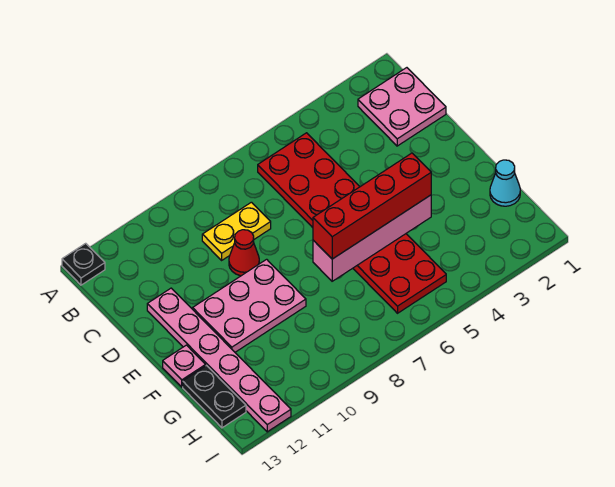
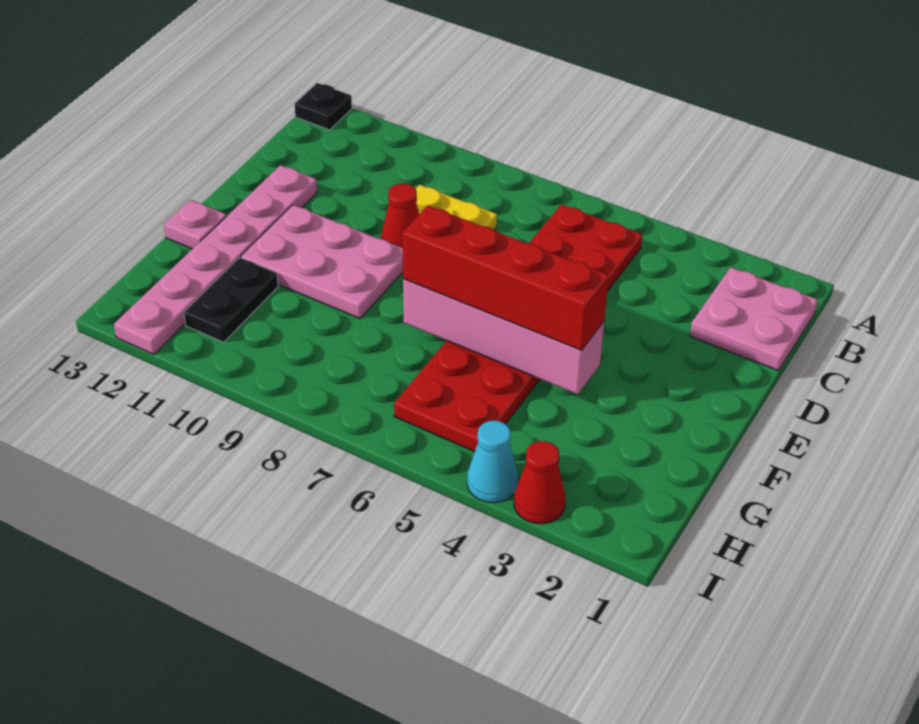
cyan cone G1 level 1 -> cyan cone I4 level 1
black plate G13:H13 level 1 -> black plate G11:H11 level 1
none -> red cone I3 level 1

